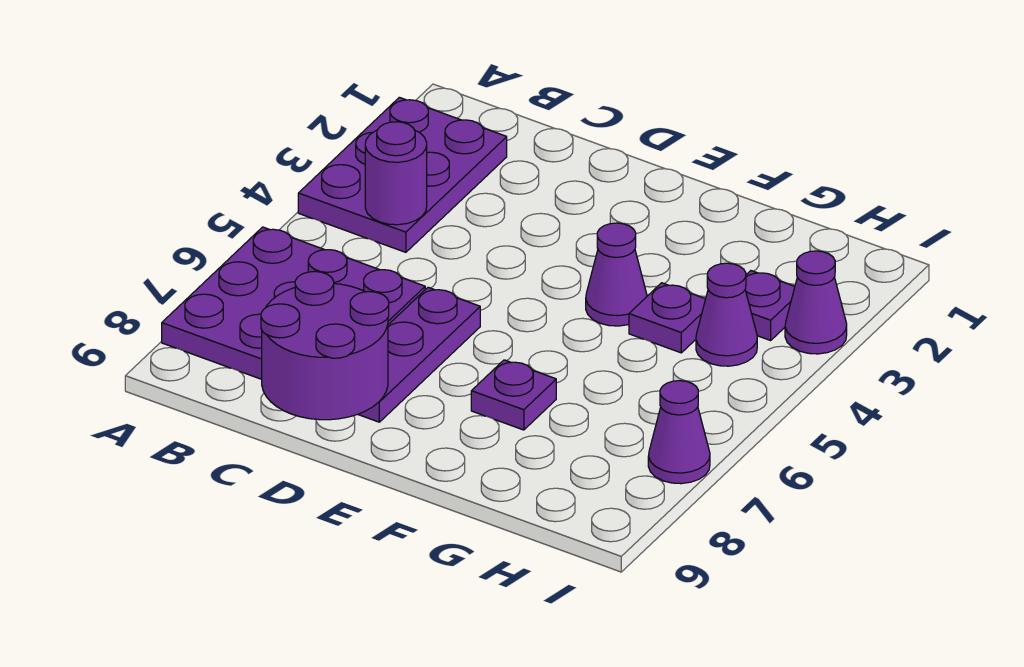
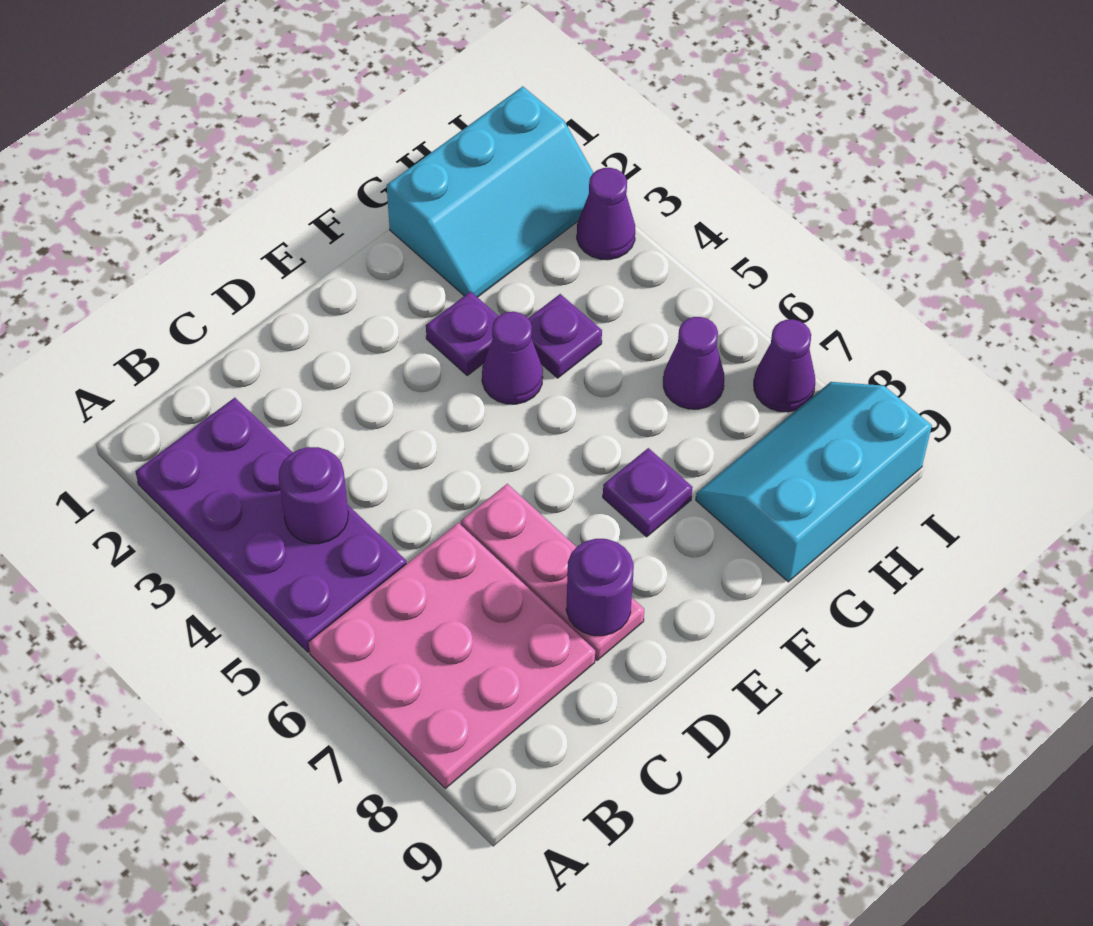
purple plate A2:B4 level 1 -> purple plate A2:B5 level 1
purple plate A6:C8 level 1 -> pink plate A6:C8 level 1
purple round brick C8:D9 level 2 -> purple round brick D8 level 2
purple plate D6:D8 level 1 -> pink plate D6:D8 level 1
none -> cyan slope G1:I2 level 1 top 1
none -> cyan slope G8:I9 level 1 top 9
purple plate H3 level 1 -> purple plate F3 level 1
purple cone H4 level 1 -> purple cone H6 level 1

